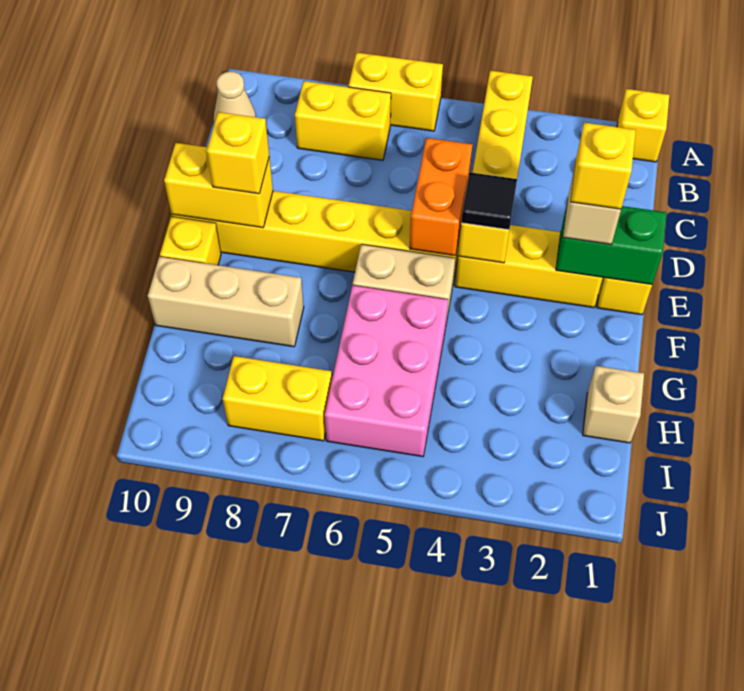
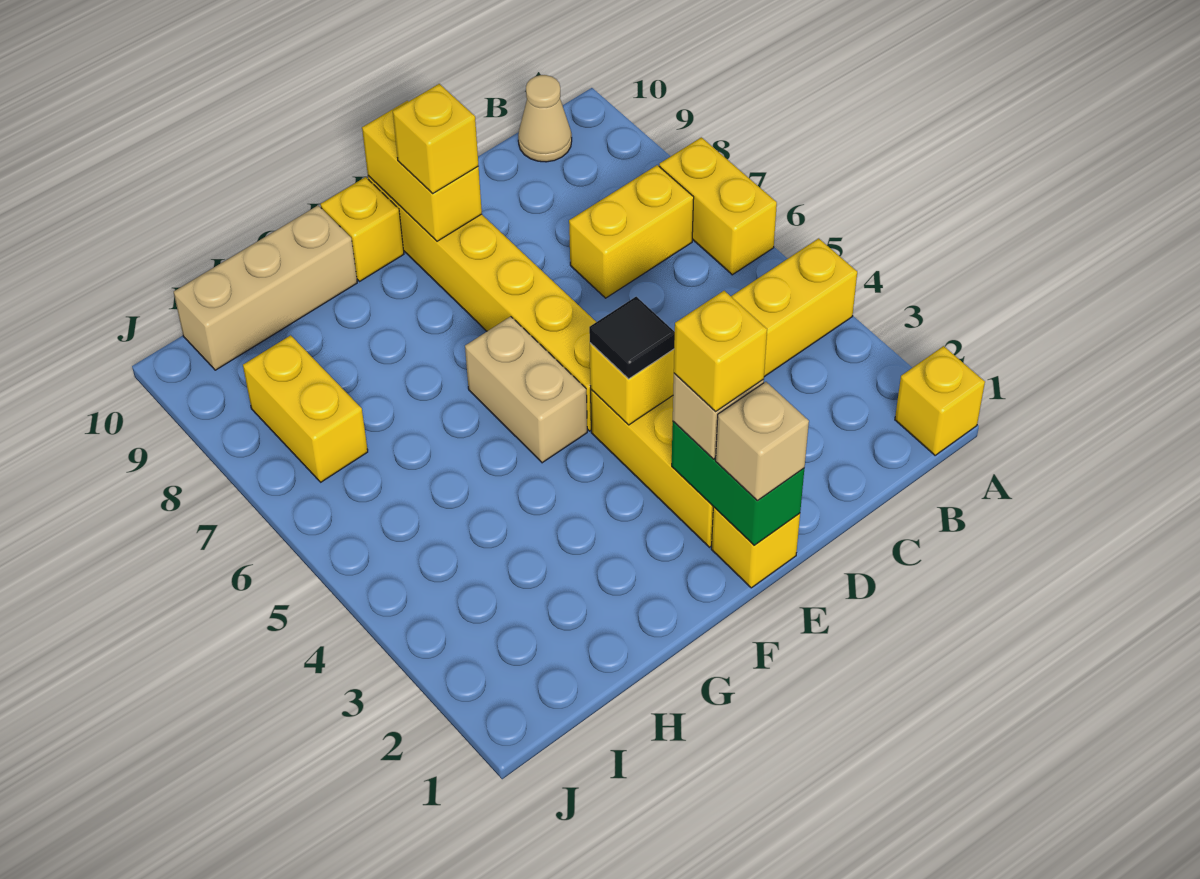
yellow brick B7:B8 level 1 -> yellow brick B7:C7 level 1
orange brick D5:E5 level 2 -> none
pink brick G5:I6 level 1 -> none
tan brick G8:G10 level 1 -> tan brick G10:I10 level 1
tan brick H1 level 1 -> tan brick E1 level 3

